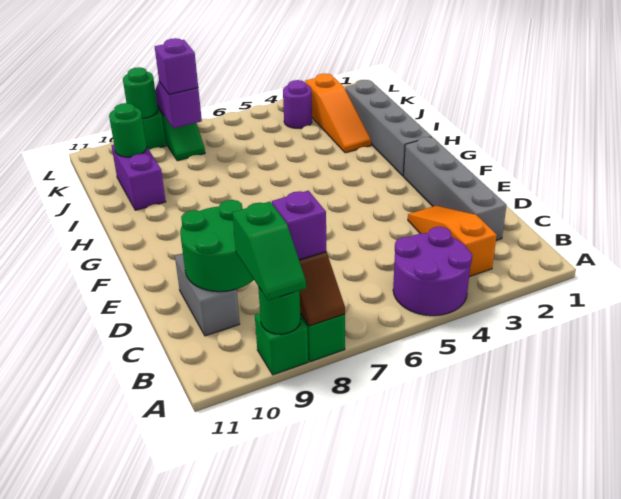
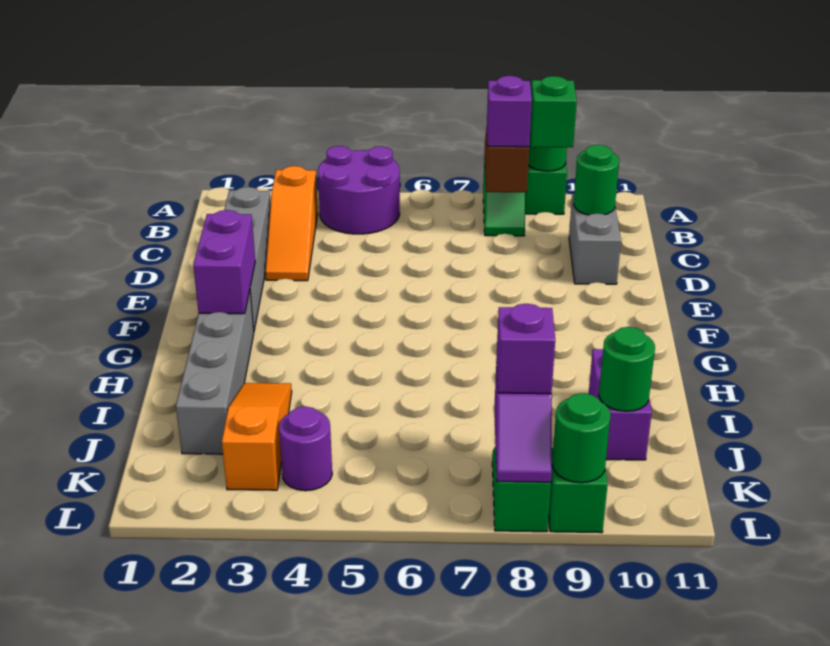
green round brick C9:D10 level 2 -> green round brick C10 level 2
none -> purple brick F2:G2 level 2

